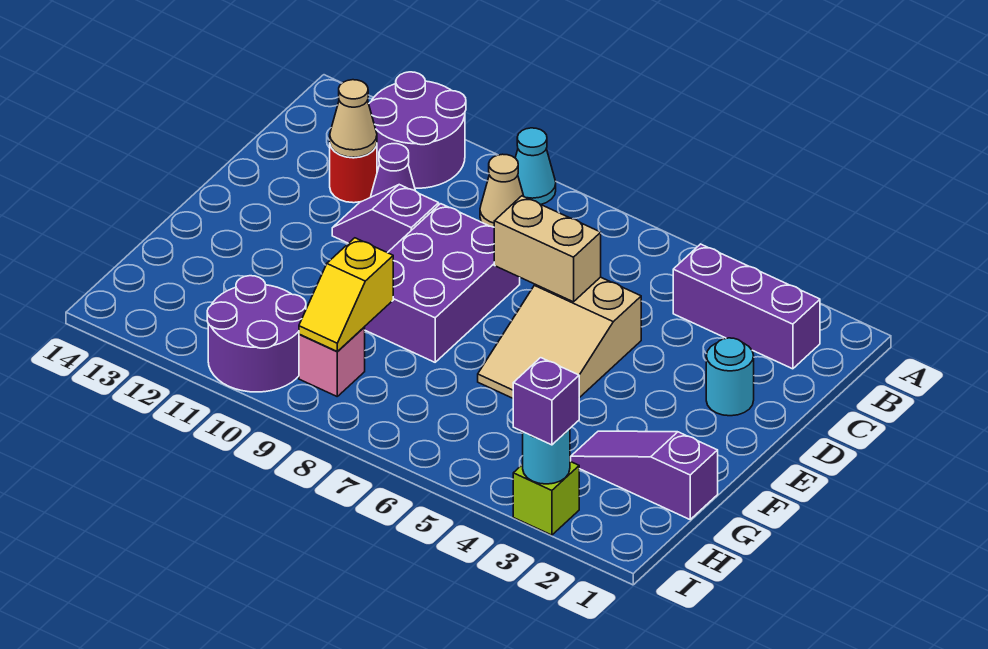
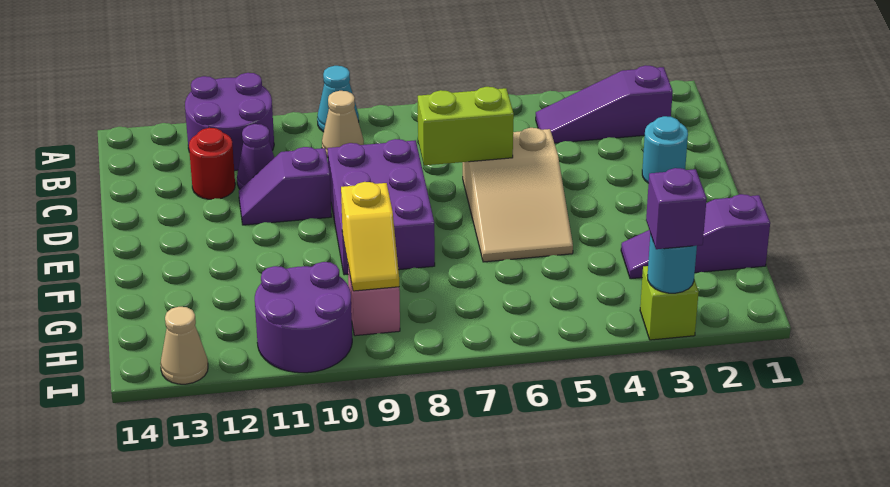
purple brick B2:B4 level 1 -> purple slope B2:B4 level 1 top 2
tan cone C12 level 2 -> tan cone I13 level 1
tan brick D6:D7 level 2 -> lime brick D6:D7 level 2

